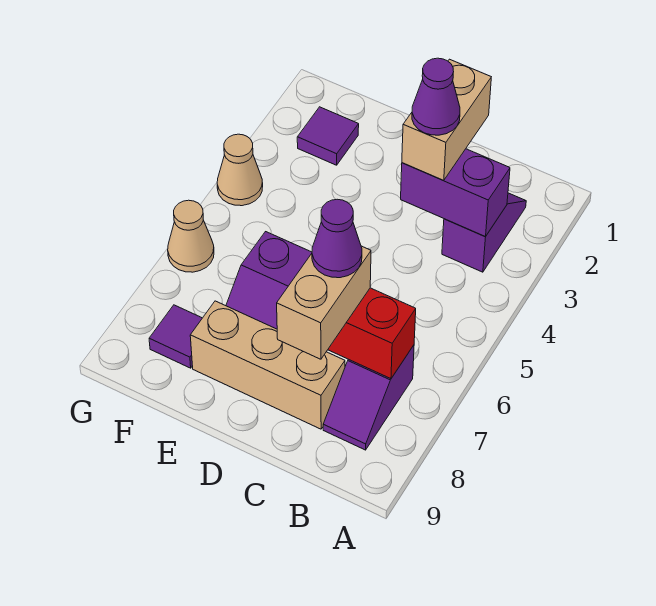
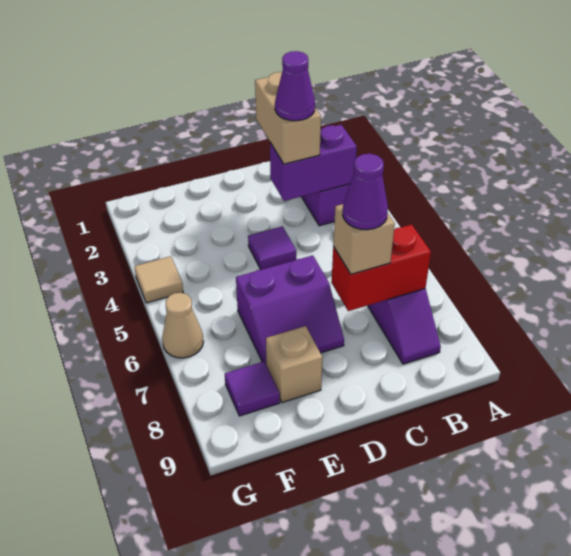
tan brick C7:C8 level 3 -> tan brick C7 level 3
tan brick C8:E8 level 1 -> tan brick E8 level 1
purple tile F2 level 1 -> purple tile D4 level 1
tan cone G4 level 1 -> tan tile G4 level 1

